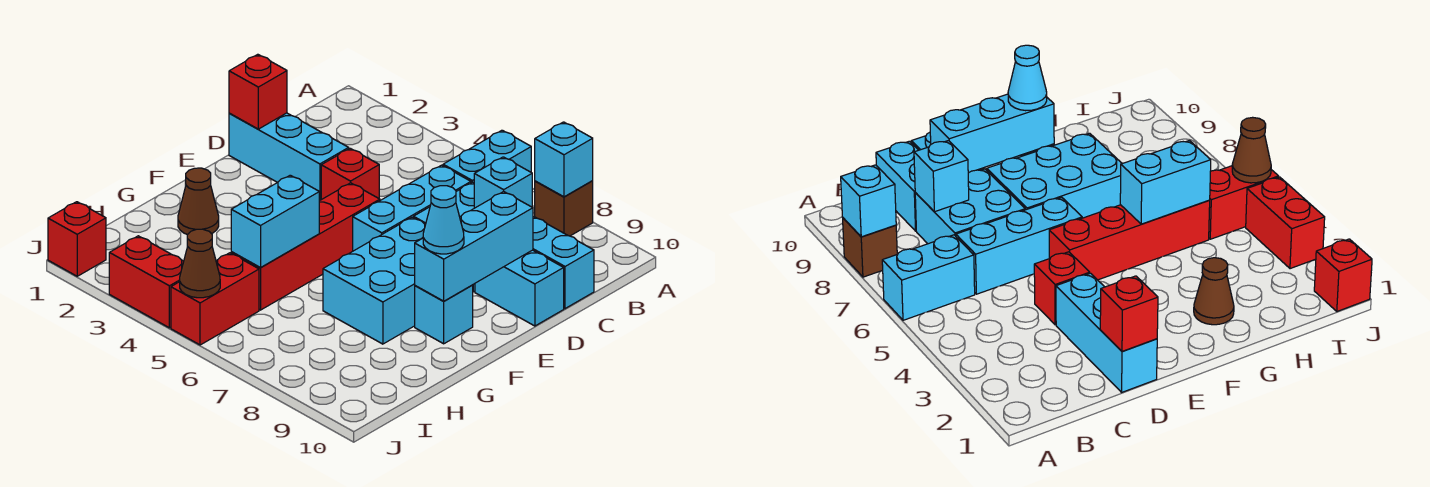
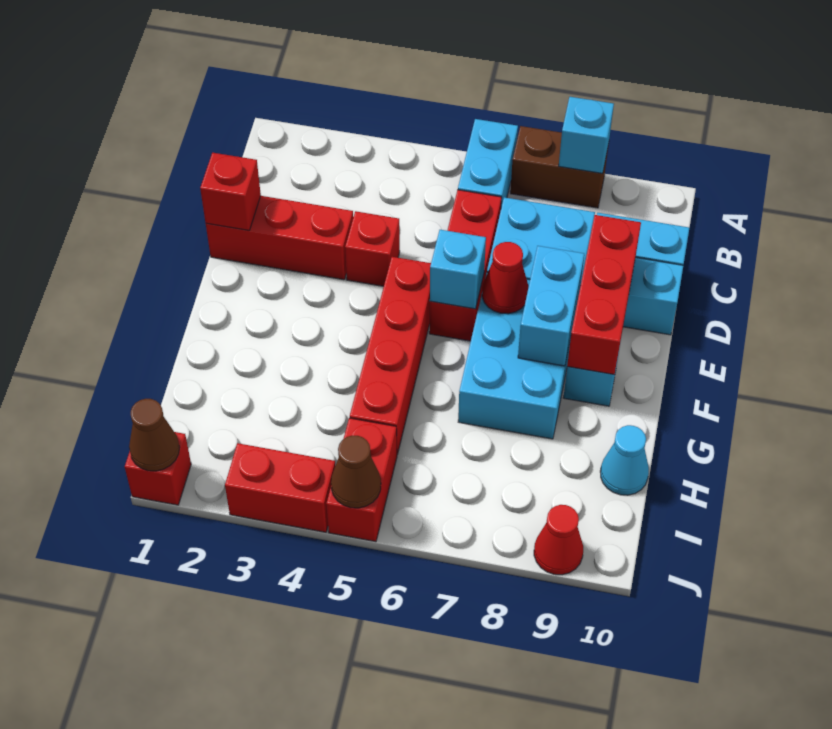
brown brick A8 level 1 -> brown brick A7:A8 level 1
cyan brick C6:E6 level 1 -> red brick C6:E6 level 1
cyan brick C8 level 2 -> cyan brick E6 level 2
cyan brick D1:D3 level 1 -> red brick D1:D3 level 1
cyan brick D9:F9 level 2 -> red brick D9:F9 level 2
none -> red cone E7 level 2
cyan cone F9 level 3 -> cyan cone H10 level 1
brown cone G2 level 1 -> brown cone J1 level 2
cyan brick G5:H5 level 2 -> cyan brick E8:F8 level 2
none -> red cone J9 level 1

